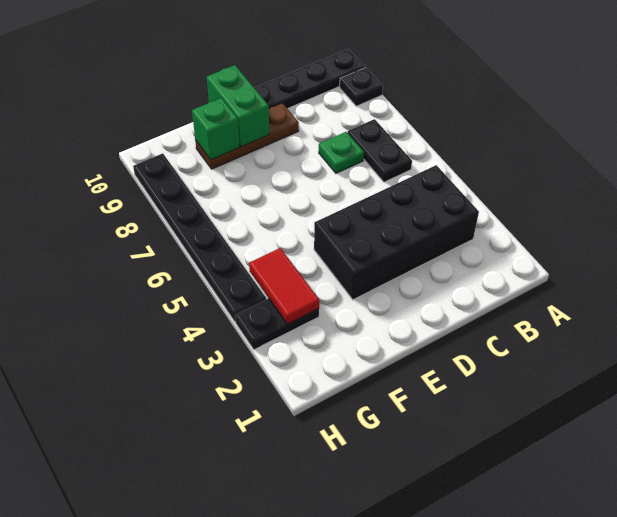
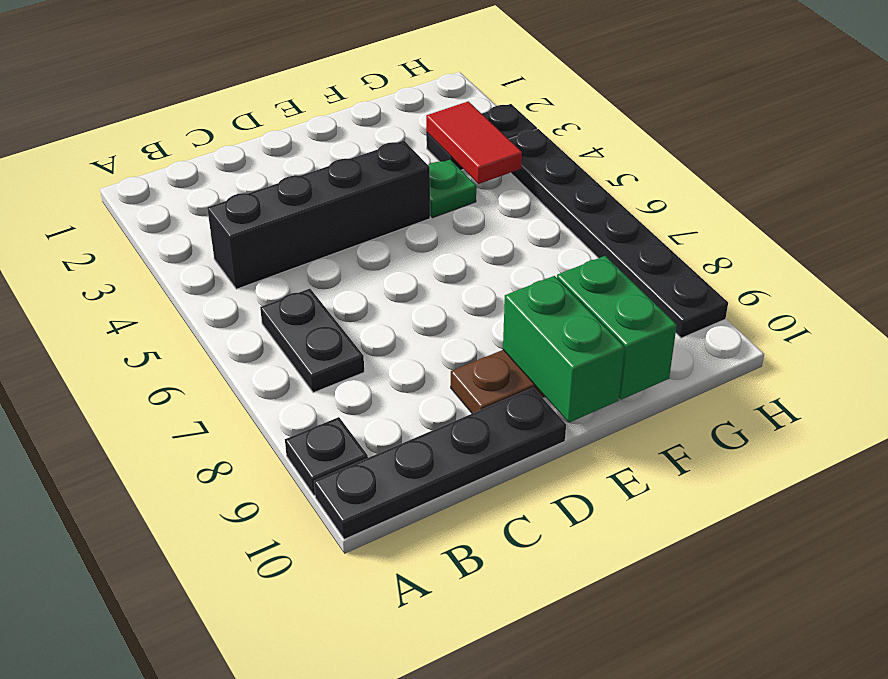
black brick B3:E4 level 1 -> black brick B4:E4 level 1
green plate C7 level 1 -> green plate F4 level 1
green brick F9 level 2 -> green brick F9:F10 level 2

